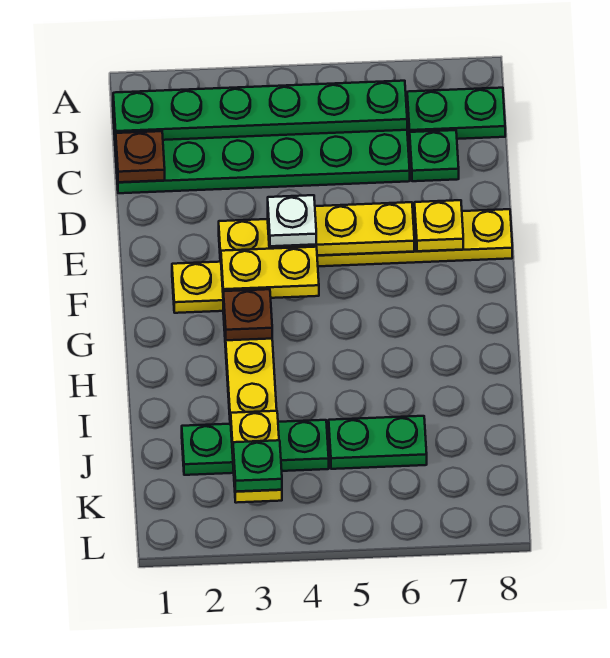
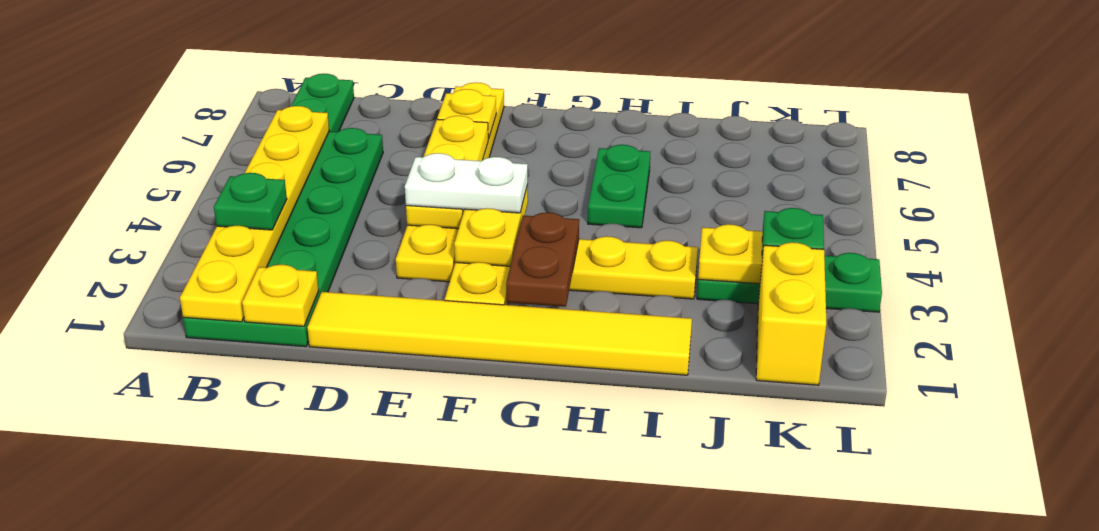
green plate B1:B6 level 2 -> yellow plate B1:B6 level 2
brown plate C1 level 2 -> yellow plate C1 level 2
green plate C7 level 1 -> green plate B3 level 3
none -> yellow tile D1:I1 level 1
white plate E4 level 3 -> white plate E4:F4 level 3
brown plate G3 level 2 -> brown plate G2:G3 level 2
green plate J2:J4 level 1 -> green plate J3:L3 level 1
green plate J5:J6 level 1 -> green plate H5:H6 level 1
none -> yellow brick K1:K2 level 1

